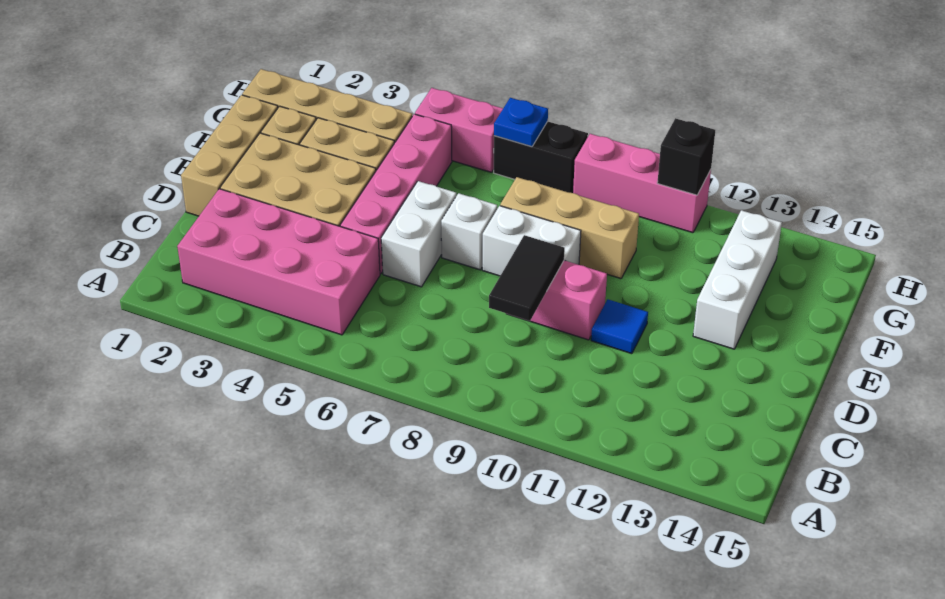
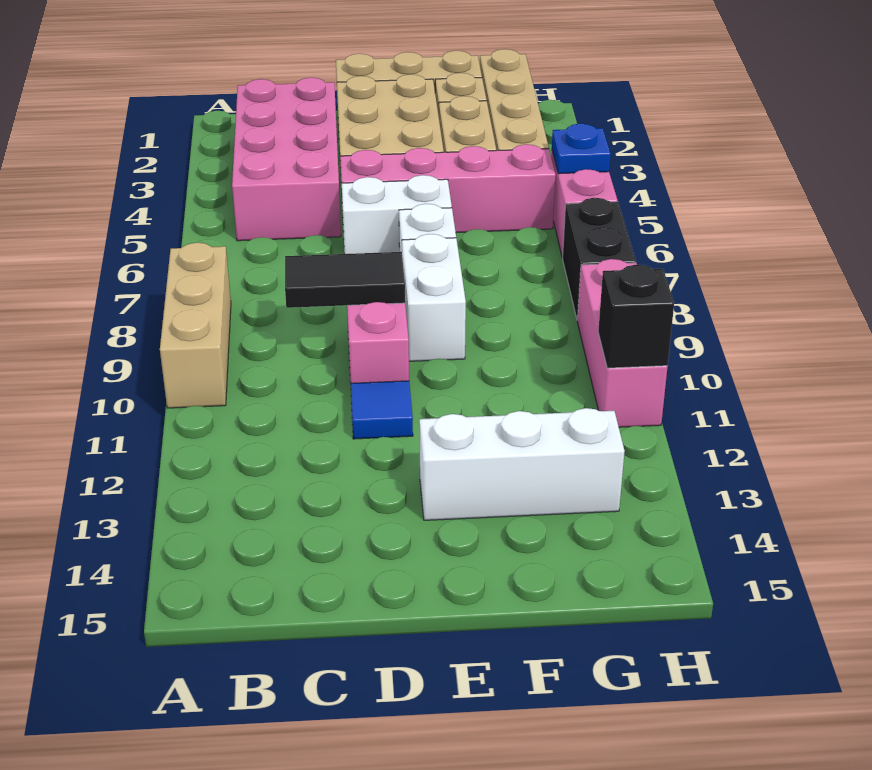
tan brick F8:F10 level 1 -> tan brick A8:A10 level 1
blue plate H7 level 2 -> blue plate H5 level 2

